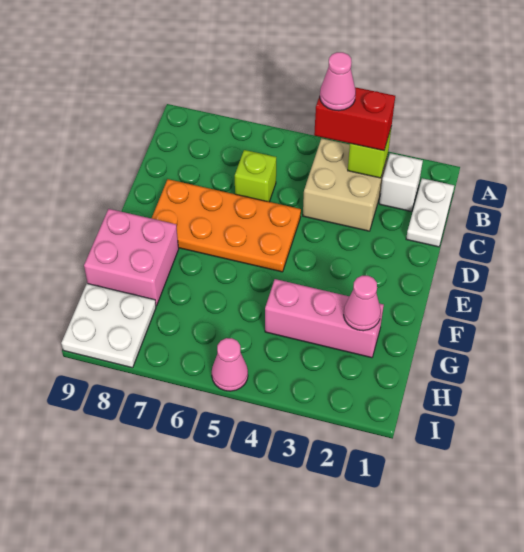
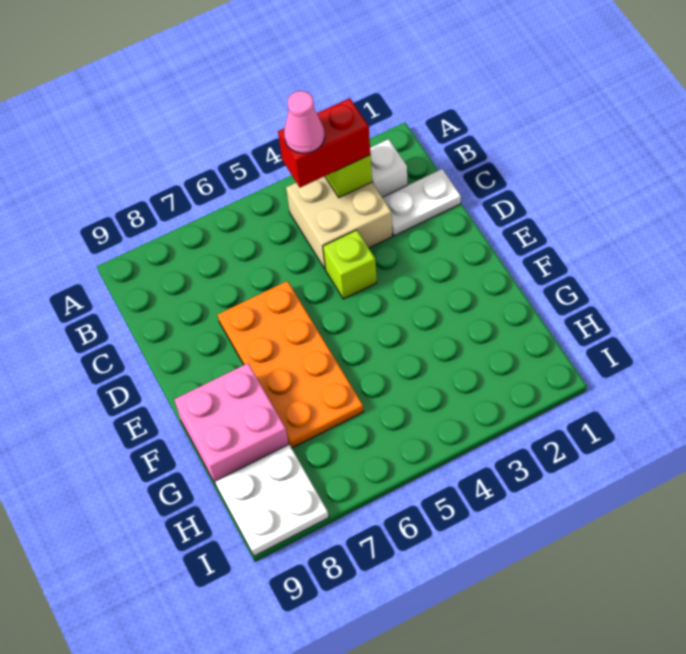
white plate B1:C1 level 1 -> white plate C1:C2 level 1
lime brick C6 level 1 -> lime brick D4 level 1
orange plate D5:E8 level 1 -> orange plate D6:G7 level 1
pink brick G2:G4 level 1 -> none
pink cone G2 level 2 -> none
pink cone I5 level 1 -> none

